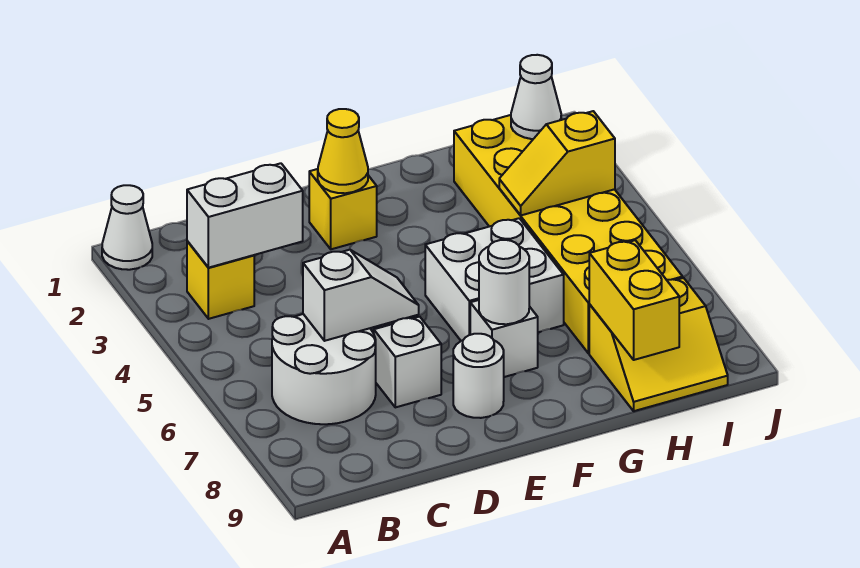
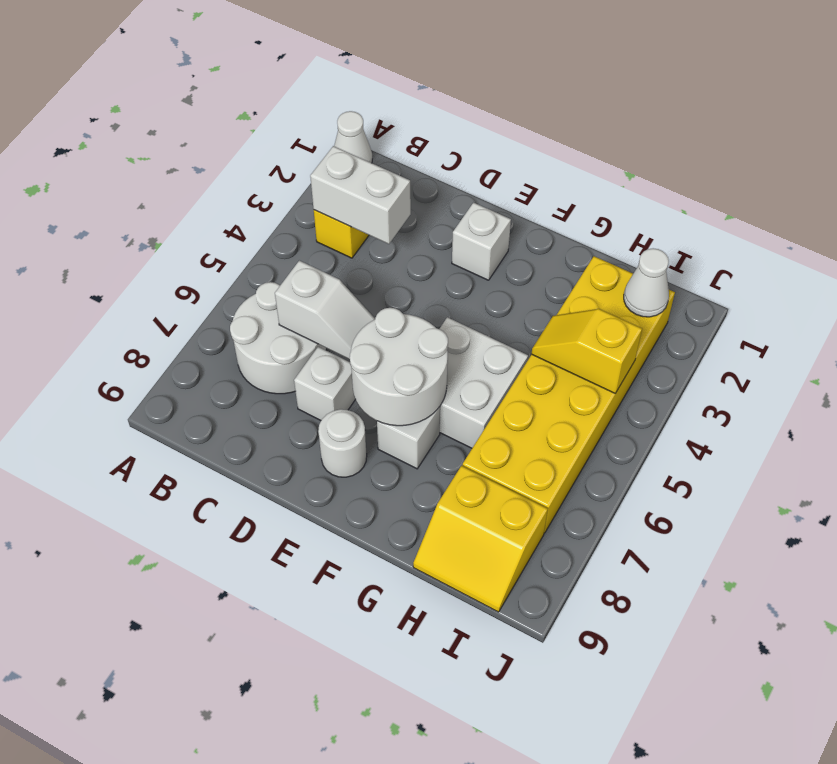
yellow brick E2 level 1 -> white brick E2 level 1
yellow cone E2 level 2 -> none
white round brick F7 level 2 -> white round brick E6:F7 level 2
yellow brick H8:H9 level 2 -> none

